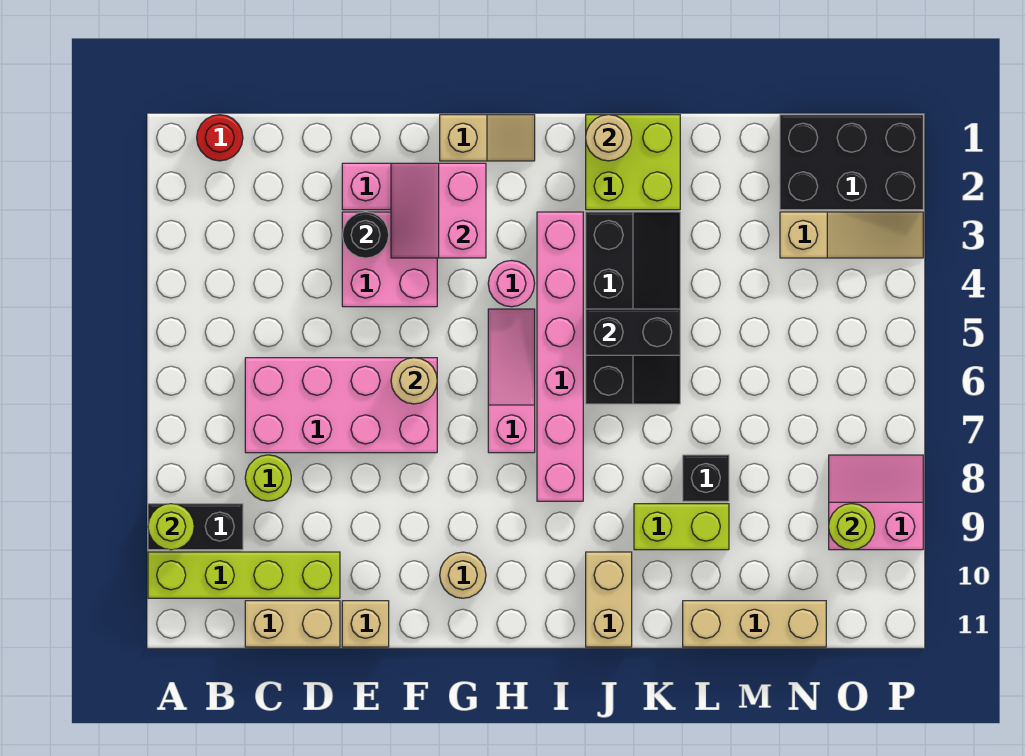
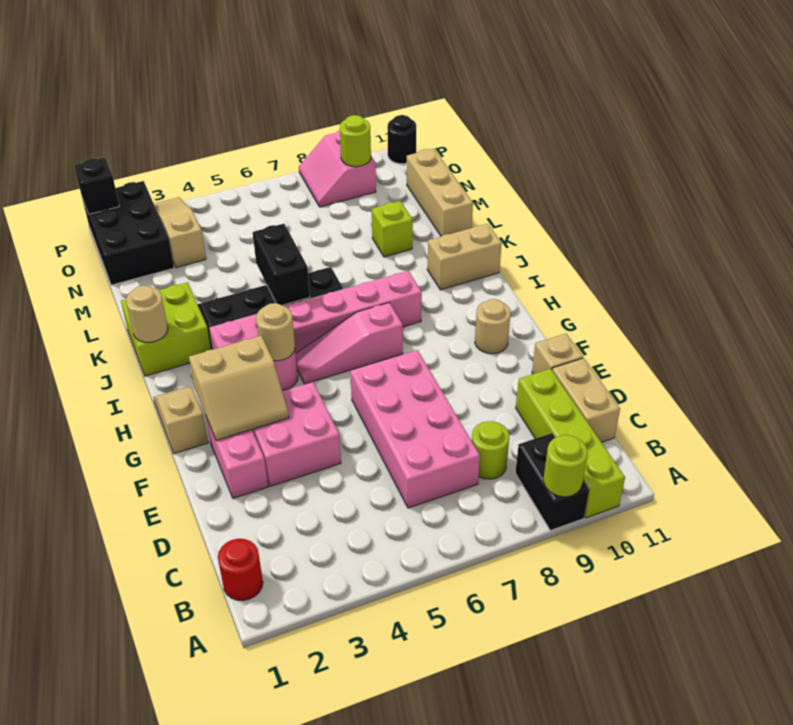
black round brick E3 level 2 -> black round brick P11 level 1
pink slope F2:G3 level 2 top G -> tan slope F2:G3 level 2 top G
tan round brick F6 level 2 -> tan round brick H4 level 2
lime brick K9:L9 level 1 -> lime brick L9 level 1
black brick L8 level 1 -> black brick P1 level 2

